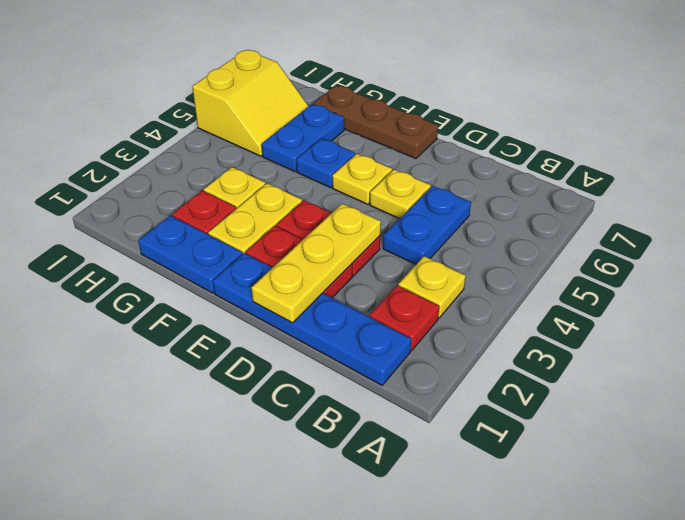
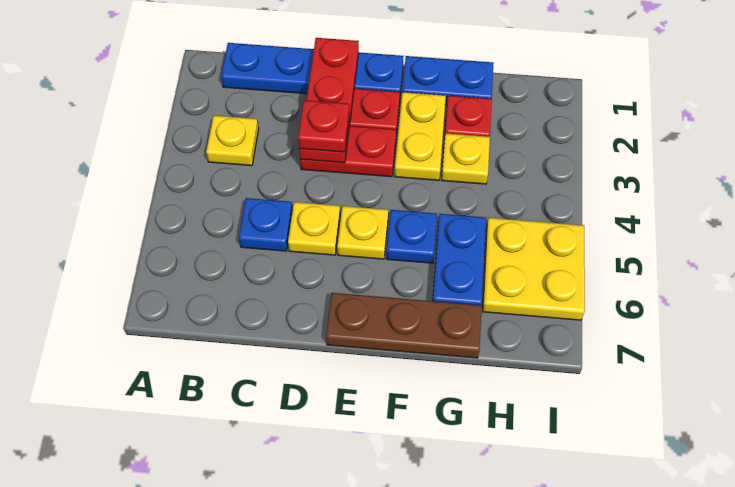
red plate B2 level 1 -> red plate D3 level 3
blue plate C4:C5 level 1 -> blue plate C5 level 1
yellow plate D1:D3 level 2 -> red plate D1:D3 level 2
yellow slope H5:I6 level 1 top I -> yellow plate H5:I6 level 1

